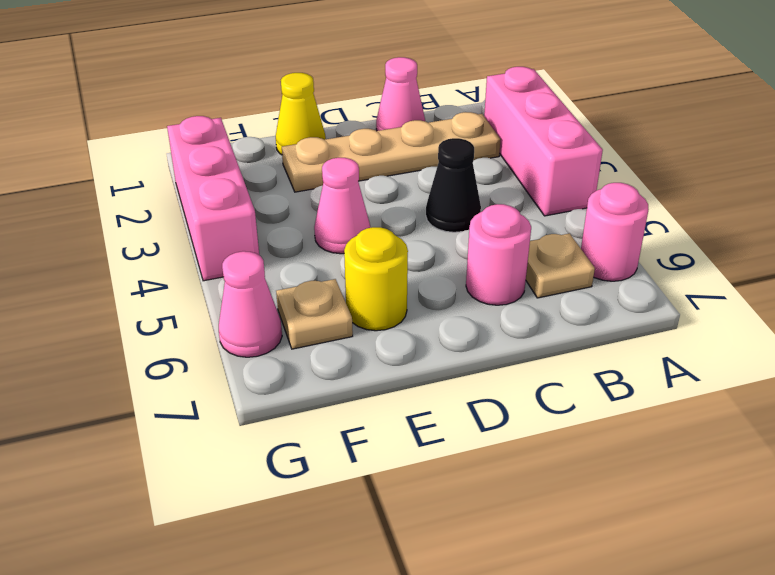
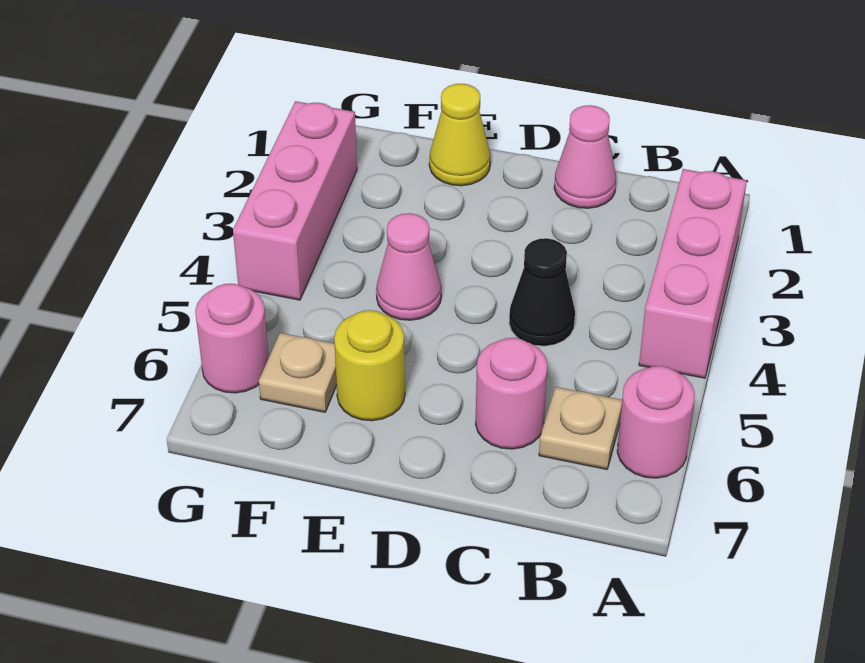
tan plate B2:E2 level 1 -> none
pink cone G6 level 1 -> pink round brick G6 level 1

